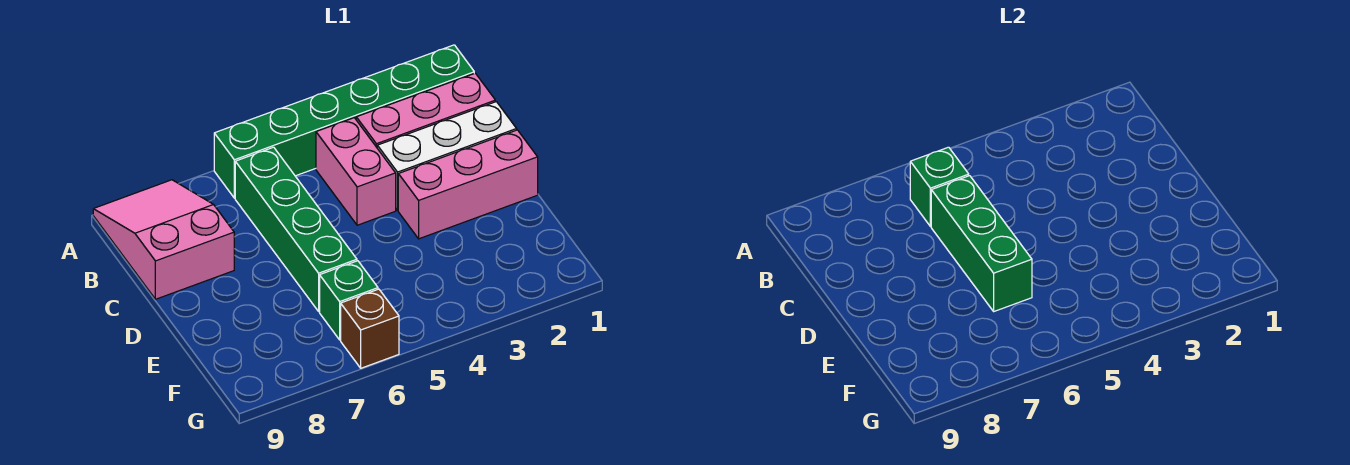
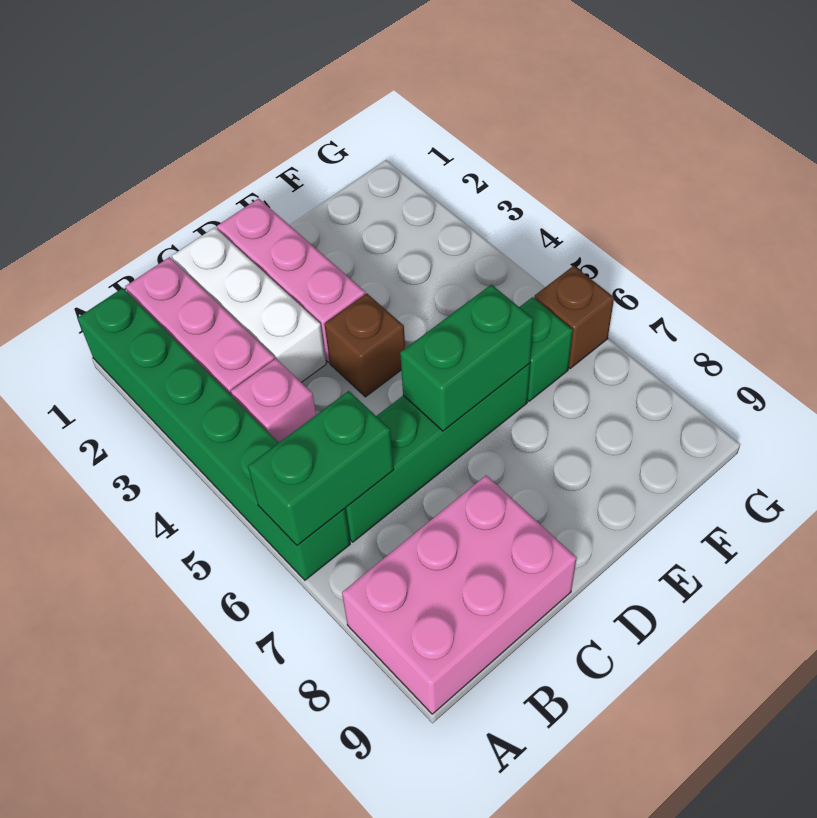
pink slope A8:C9 level 1 top C -> pink brick A8:C9 level 1
pink brick B4:C4 level 1 -> pink brick B4 level 1
green brick B6 level 2 -> green brick A6:B6 level 2
green brick C6:E6 level 2 -> green brick D6:E6 level 2
none -> brown brick D4 level 1

